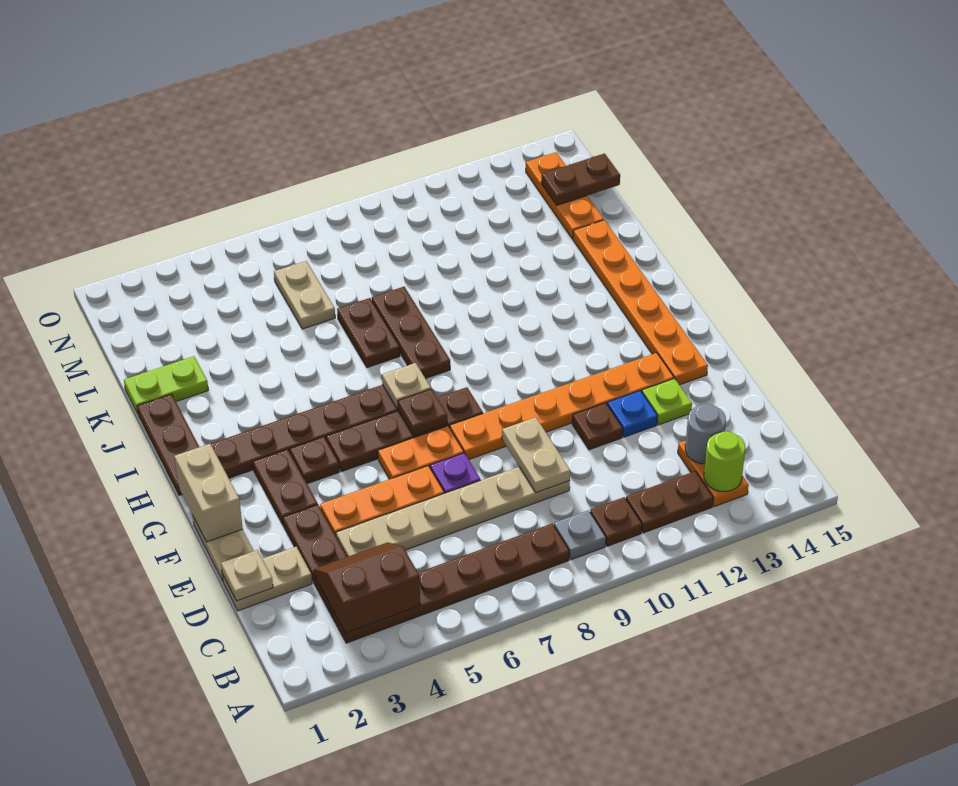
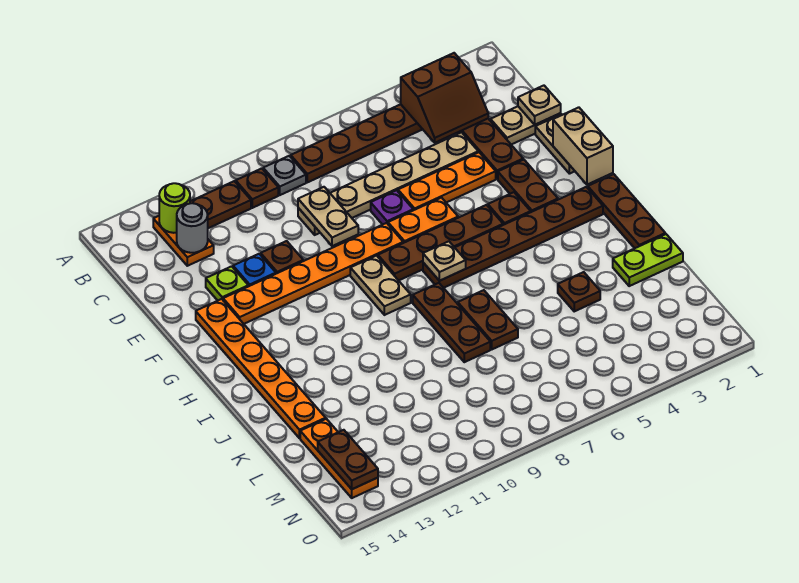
brown plate G7 level 2 -> brown plate K4 level 1
tan plate L6:M6 level 1 -> tan plate G9:H9 level 1
brown plate M14:M15 level 2 -> brown plate M14:N14 level 2

